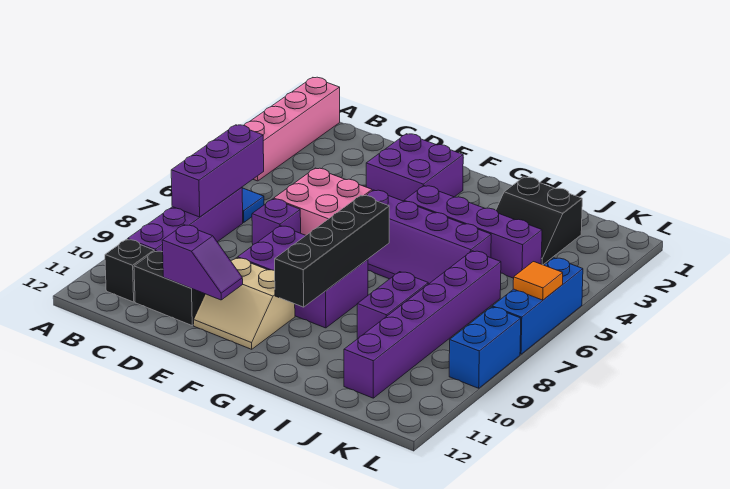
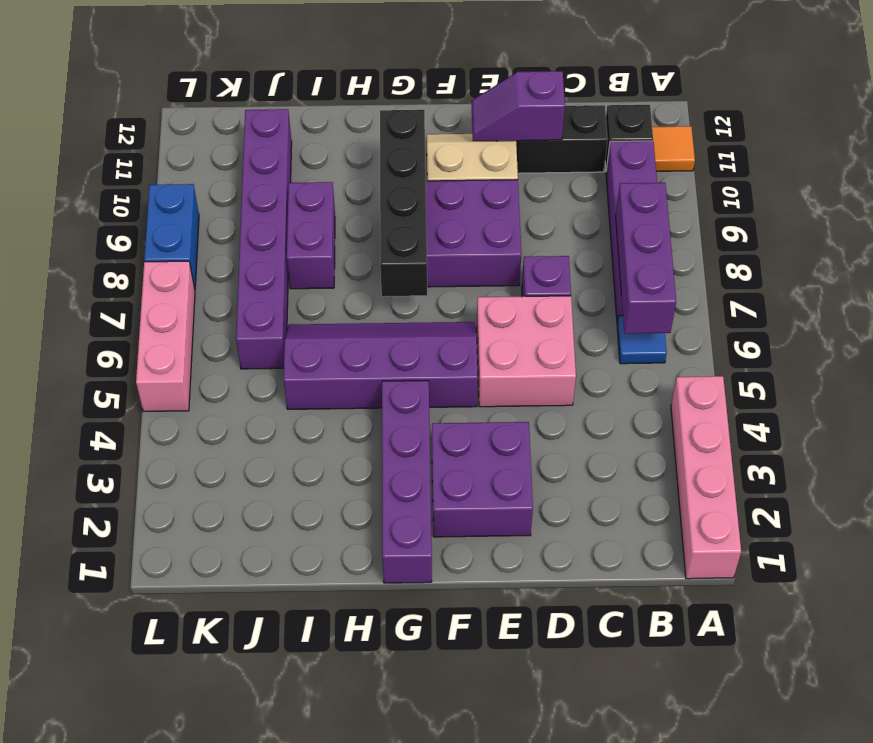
purple brick G4:J4 level 1 -> purple brick G1:G4 level 1
black slope I2:J3 level 1 top 2 -> none
blue brick L5:L7 level 1 -> pink brick L5:L7 level 1
orange tile L6 level 2 -> orange tile A11 level 1

